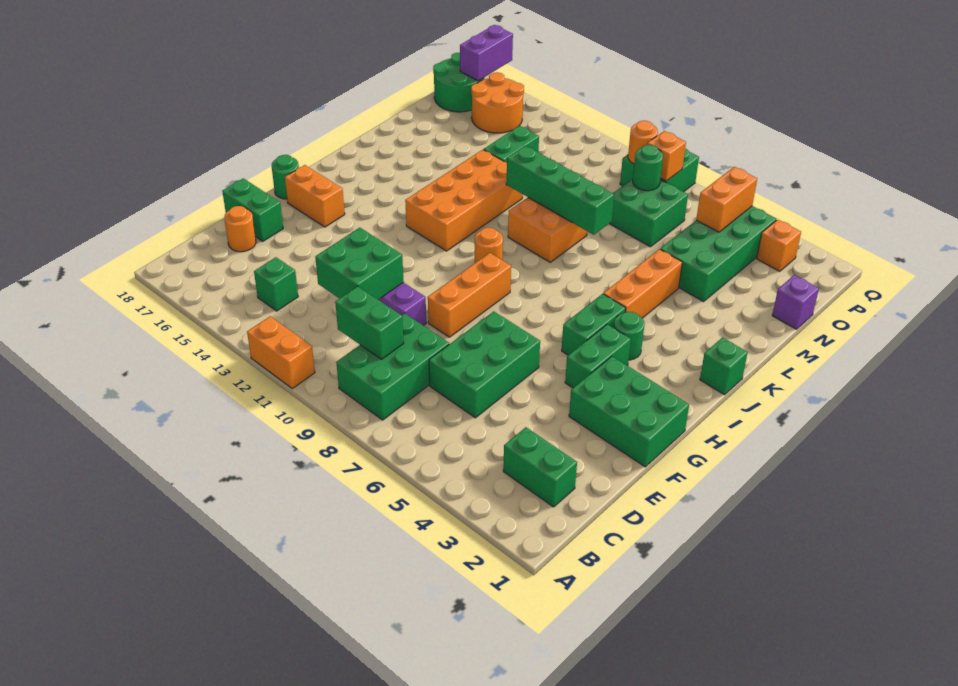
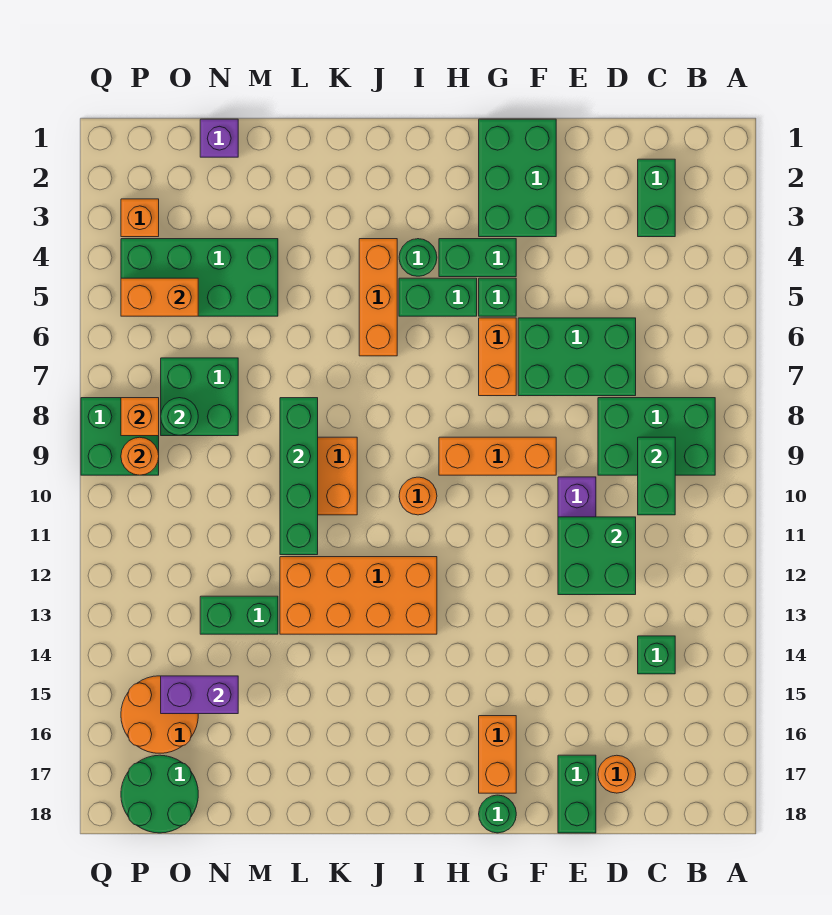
orange brick A11:A12 level 1 -> orange brick G6:G7 level 1
green brick J1 level 1 -> green brick G5 level 1
orange brick J5:L5 level 1 -> orange brick J4:J6 level 1
purple brick P17:Q17 level 2 -> purple brick N15:O15 level 2

